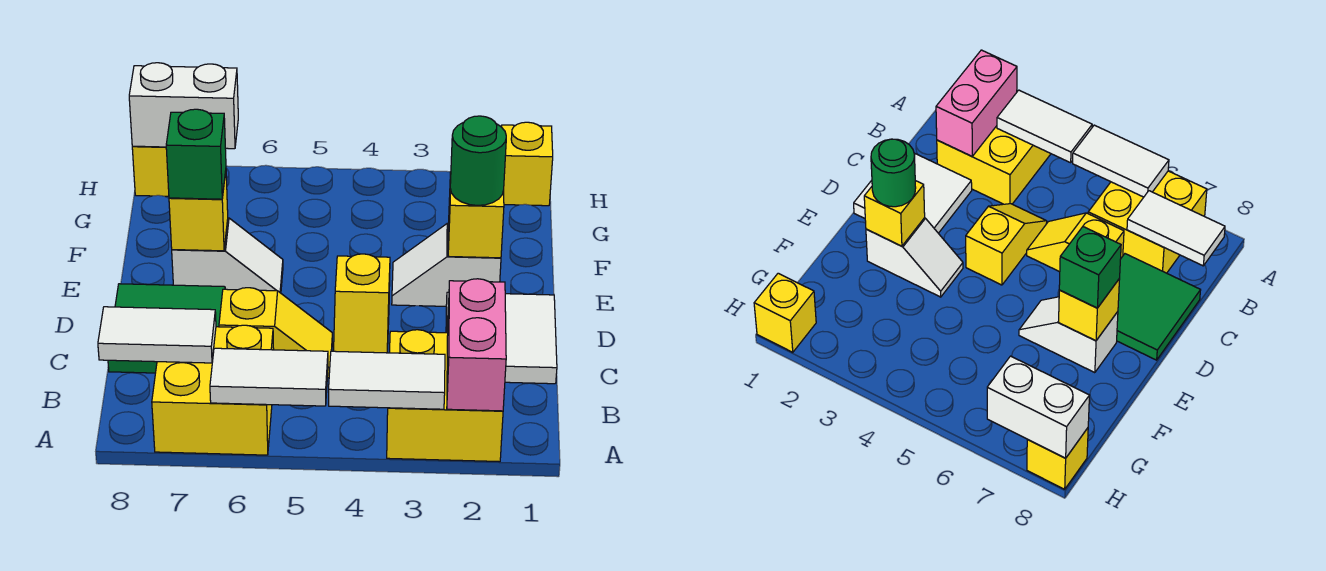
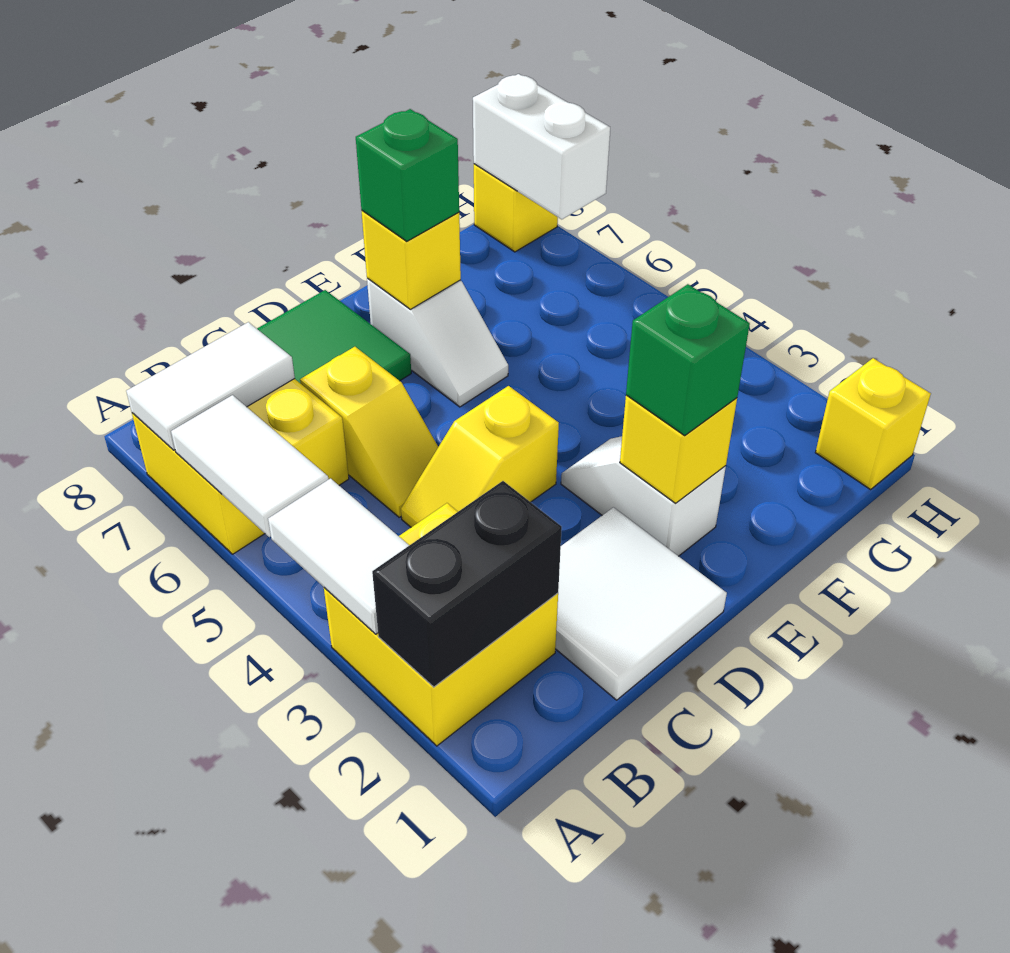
pink brick A2:B2 level 2 -> black brick A2:B2 level 2
white tile B7:B8 level 2 -> white tile A7:B7 level 2
green round brick E2 level 3 -> green brick E2 level 3

